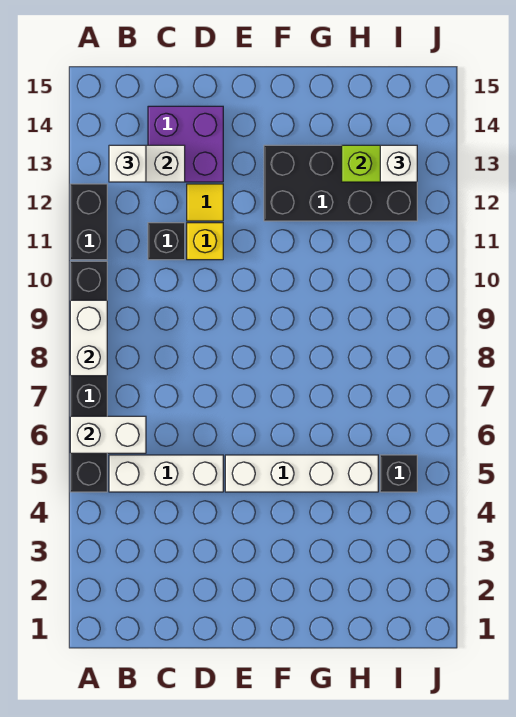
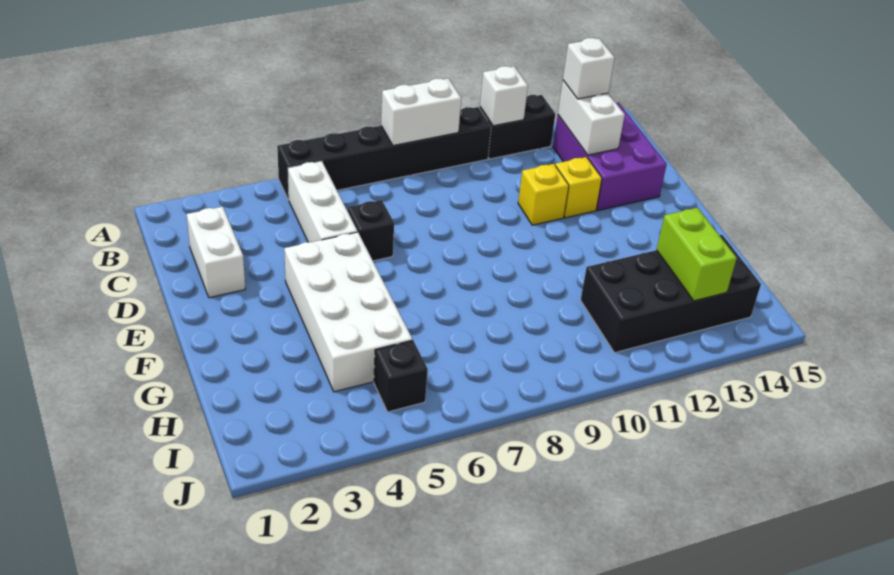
white brick A6:B6 level 2 -> white brick C2:D2 level 1
black brick C11 level 1 -> black brick D6 level 1
purple brick C13:D14 level 1 -> purple brick B13:D14 level 1
yellow tile D12 level 1 -> yellow brick D12 level 1
white brick E5:H5 level 1 -> white brick E4:H5 level 1
black brick F12:I13 level 1 -> black brick H11:I14 level 1
white brick I13 level 3 -> white brick A11 level 2

